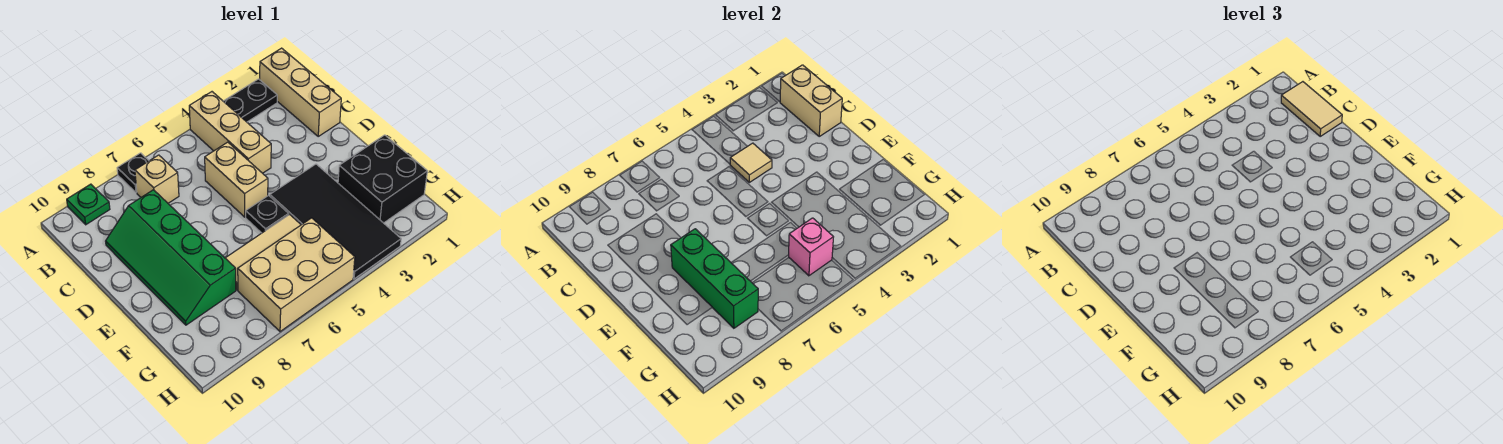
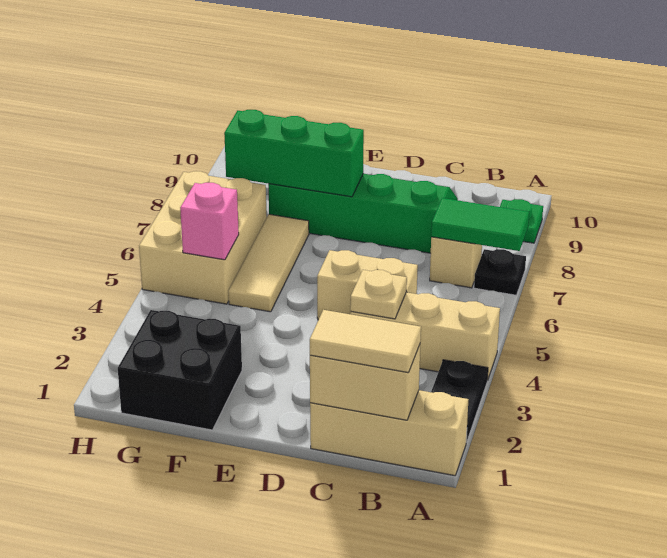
none -> green tile A7:B7 level 2
tan tile C4 level 2 -> tan plate C4 level 2
black tile E3:H4 level 1 -> none
black plate E5 level 1 -> none

